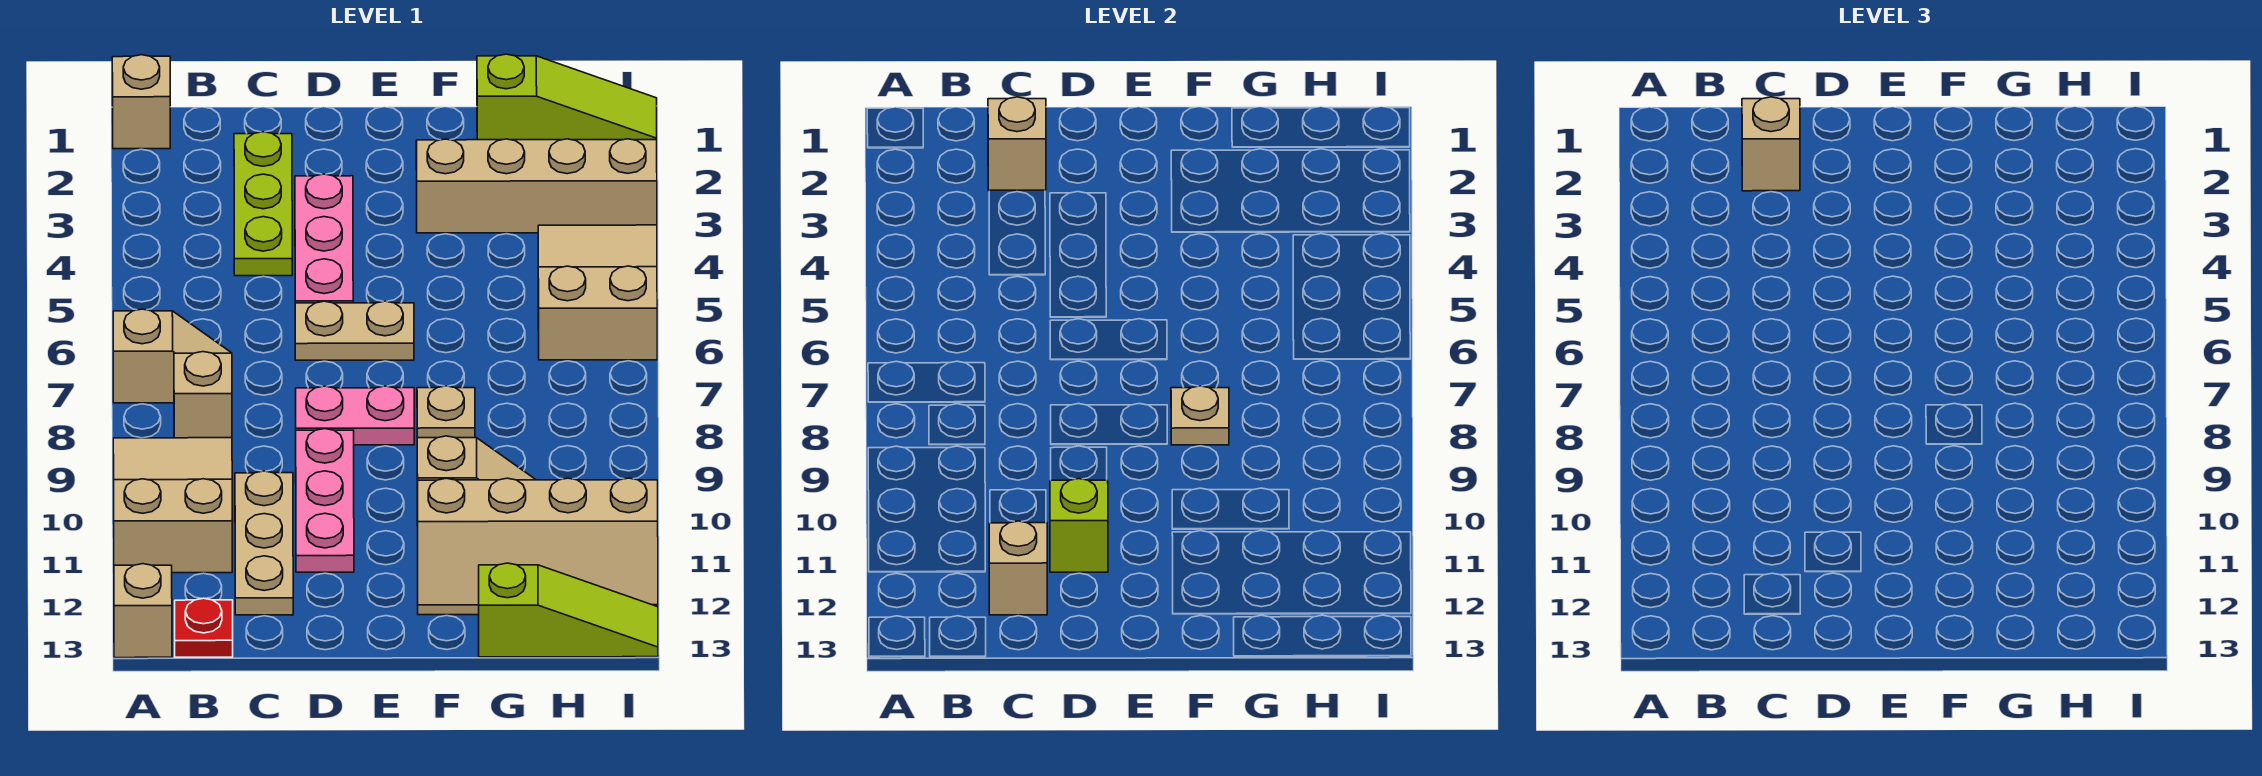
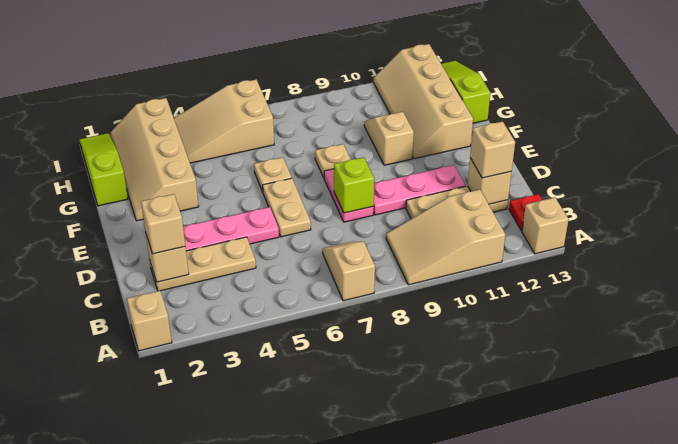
tan brick B8 level 1 -> tan brick C12 level 3
lime plate C2:C4 level 1 -> tan plate C2:C4 level 1
lime brick D11 level 2 -> lime brick D8 level 2
tan plate F8 level 2 -> tan plate F6 level 1
tan slope F11:I12 level 1 top 11 -> tan slope F11:I12 level 1 top 12

